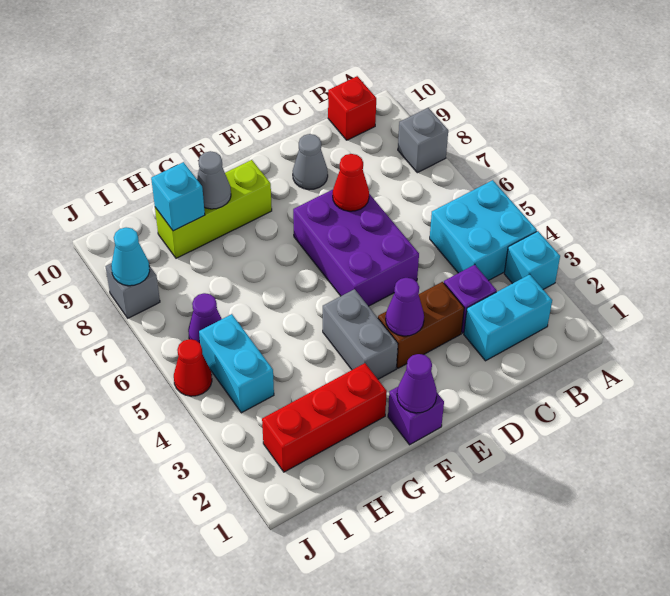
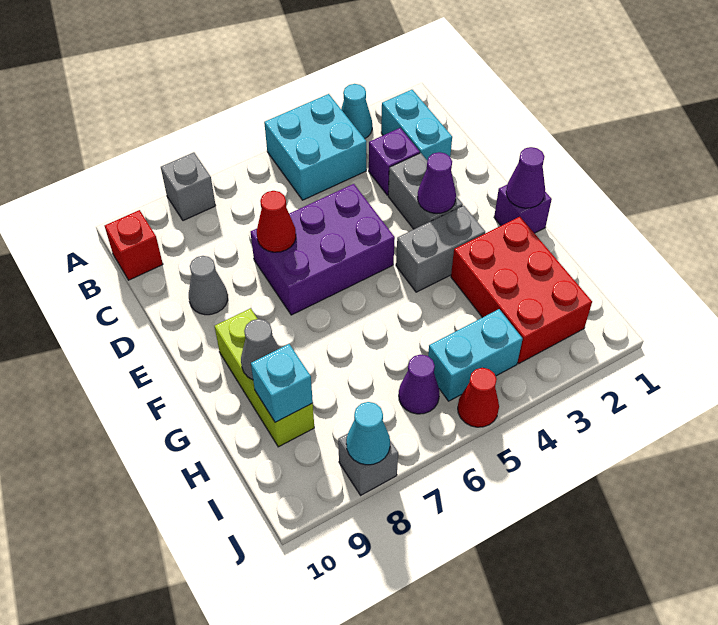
cyan brick A3 level 1 -> cyan cone A3 level 1
brown brick D3:E3 level 1 -> grey brick D3:E3 level 1
red brick G2:I2 level 1 -> red brick G2:I3 level 1

